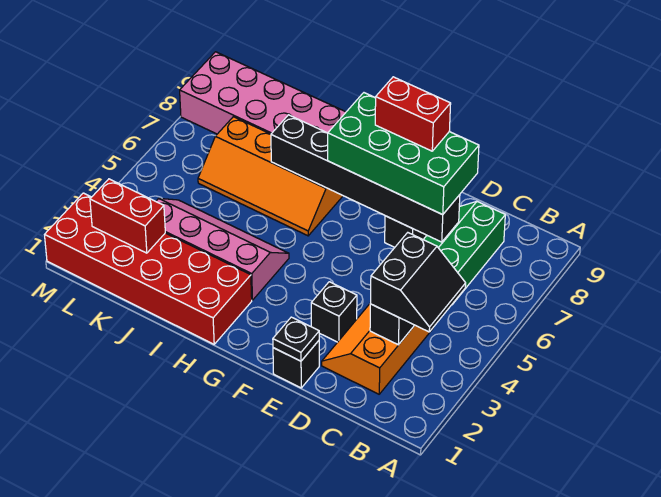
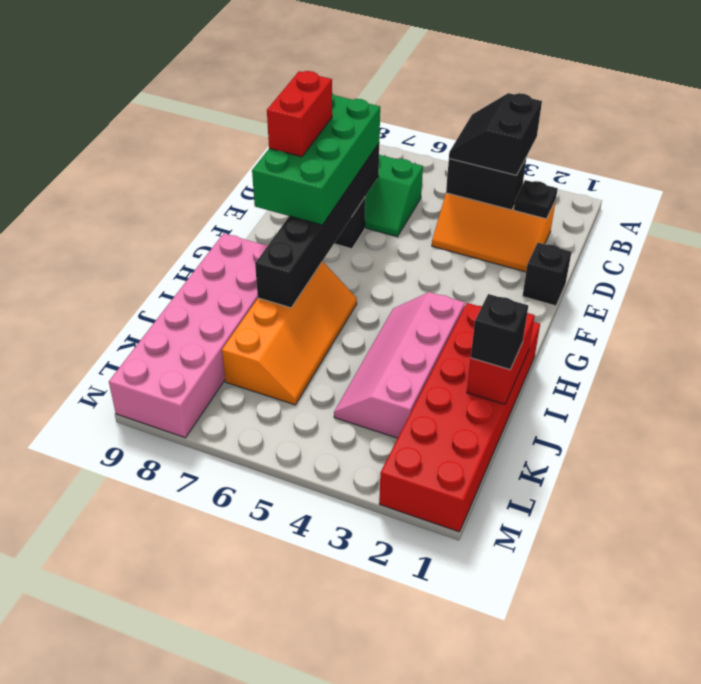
black slope B3:C4 level 3 top C -> black slope B3:C4 level 3 top 3
black plate E1 level 2 -> black plate C2 level 2
black brick E3 level 1 -> black brick J1 level 3
red brick K2:L2 level 2 -> red brick I1:J1 level 2

